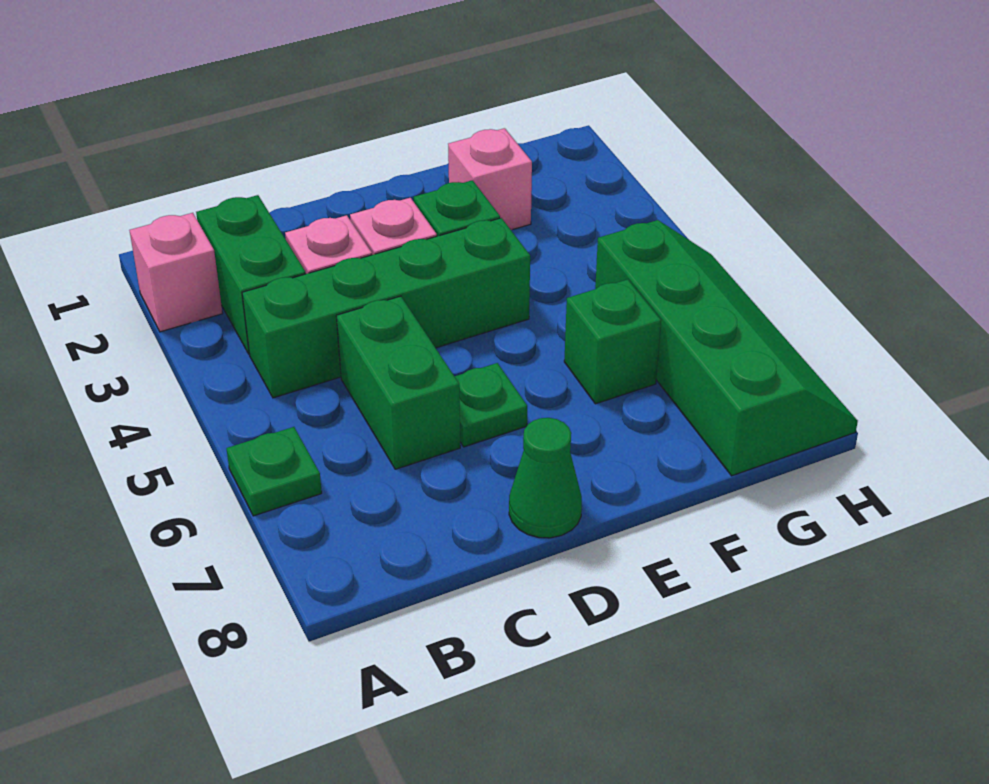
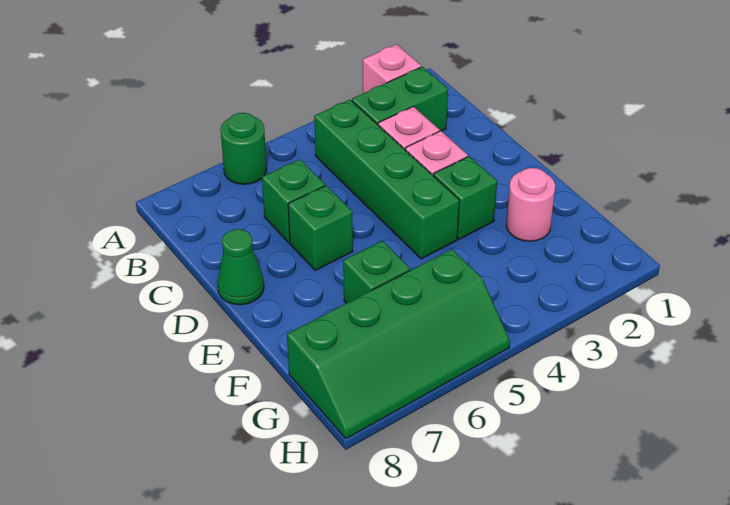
green plate A6 level 1 -> green round brick A6 level 1
green brick C5:C6 level 1 -> green brick C6 level 1
green plate D6 level 1 -> green brick D6 level 1
pink brick F2 level 1 -> pink round brick F2 level 1

